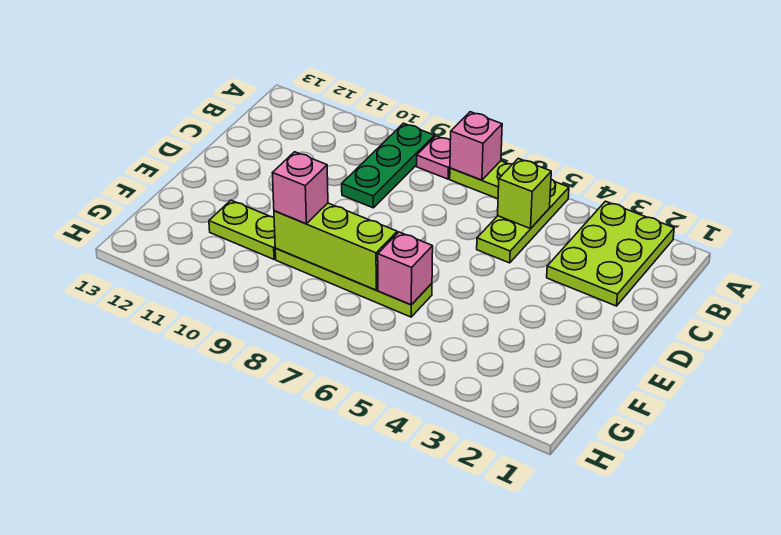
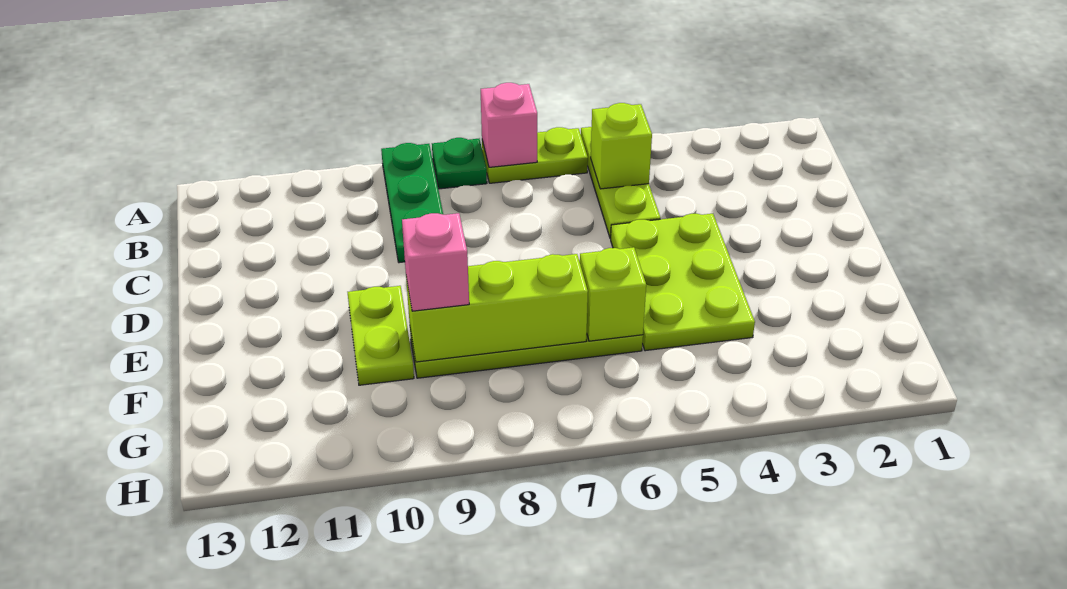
lime plate A2:C3 level 1 -> lime plate D4:F5 level 1
pink plate A8 level 1 -> green plate A8 level 1
pink brick F6 level 2 -> lime brick F6 level 2
lime plate F10:F11 level 1 -> lime plate E10:F10 level 1

